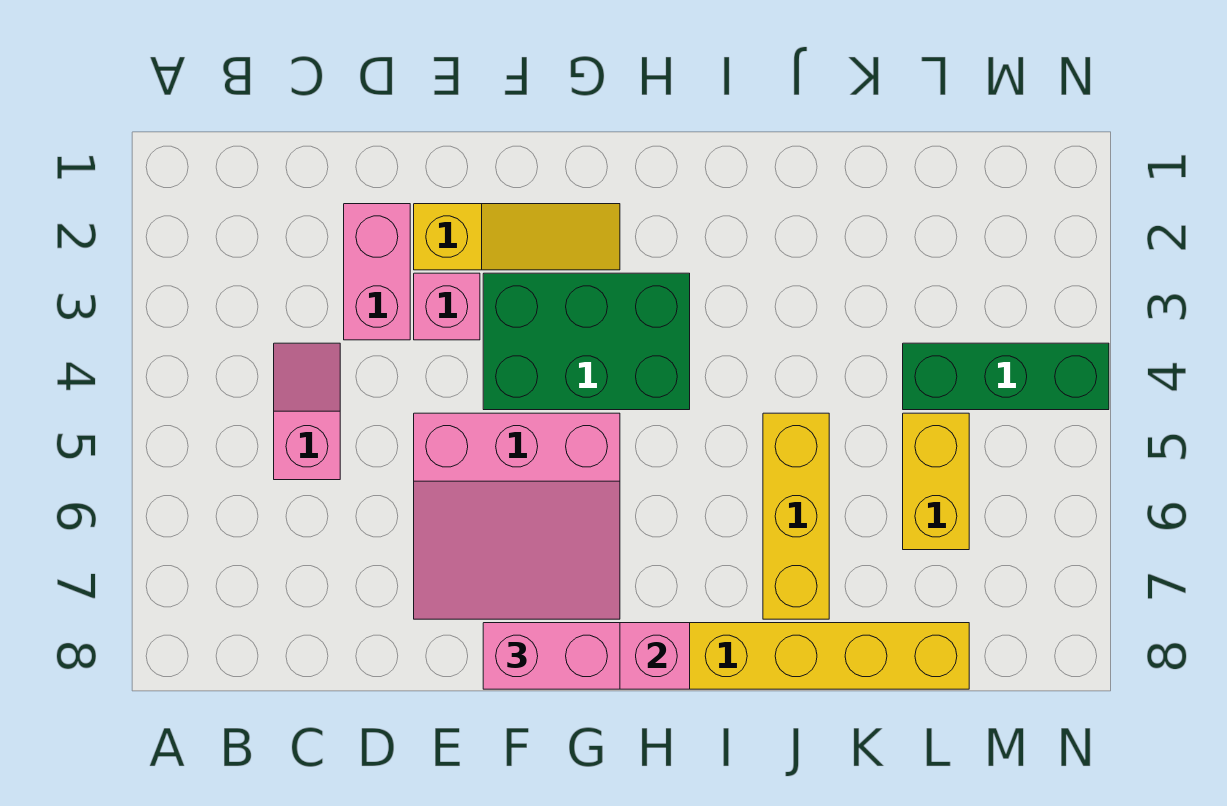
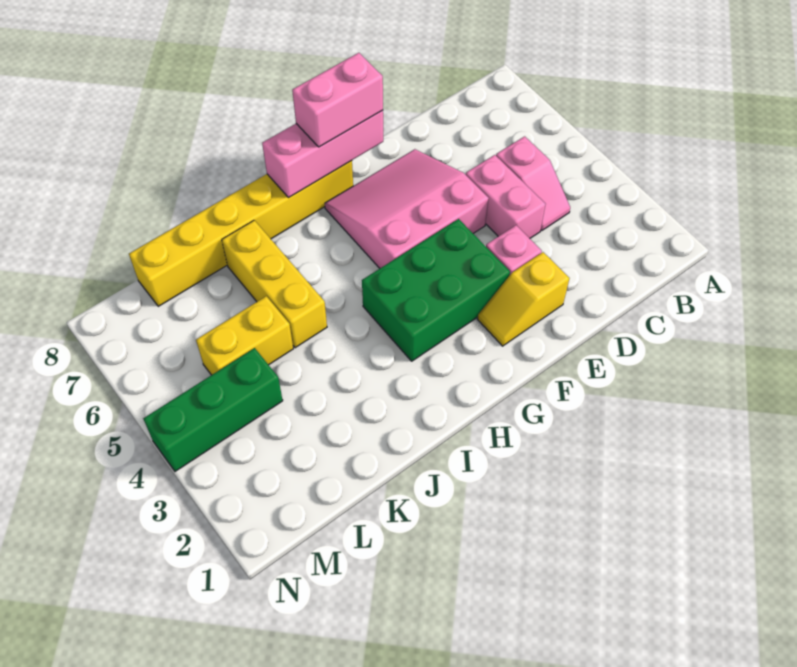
pink brick D2:D3 level 1 -> pink brick D4:D5 level 1
yellow slope E2:G2 level 1 top E -> yellow slope E2:F2 level 1 top E
yellow brick L5:L6 level 1 -> yellow brick K5:L5 level 1

